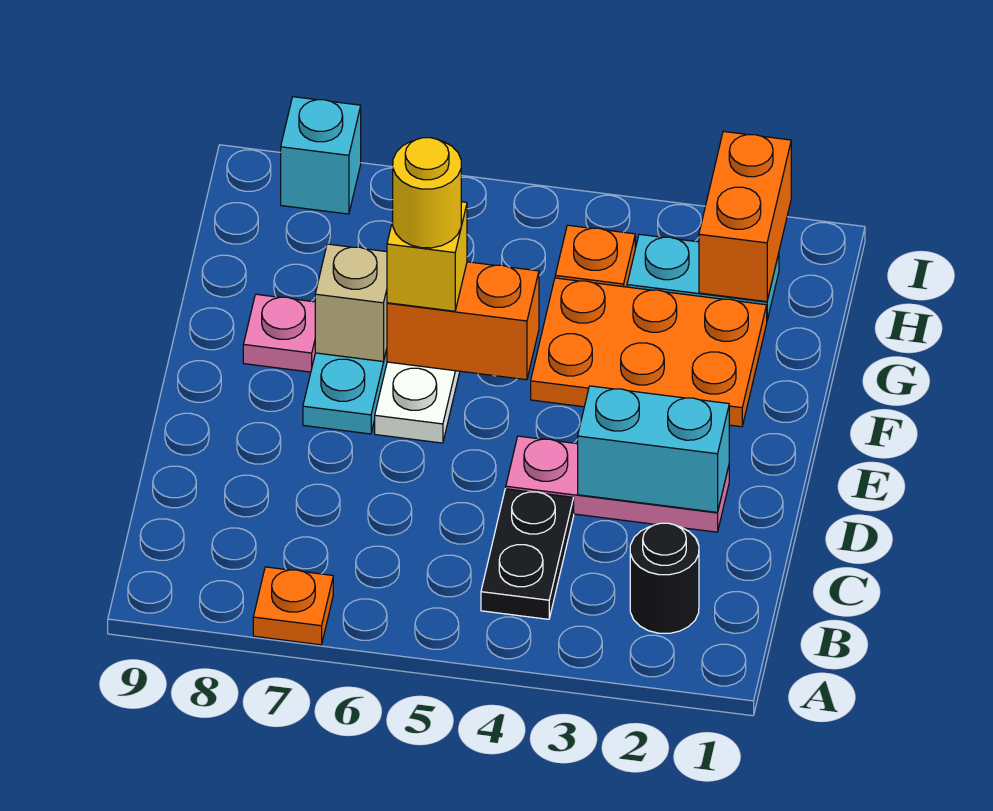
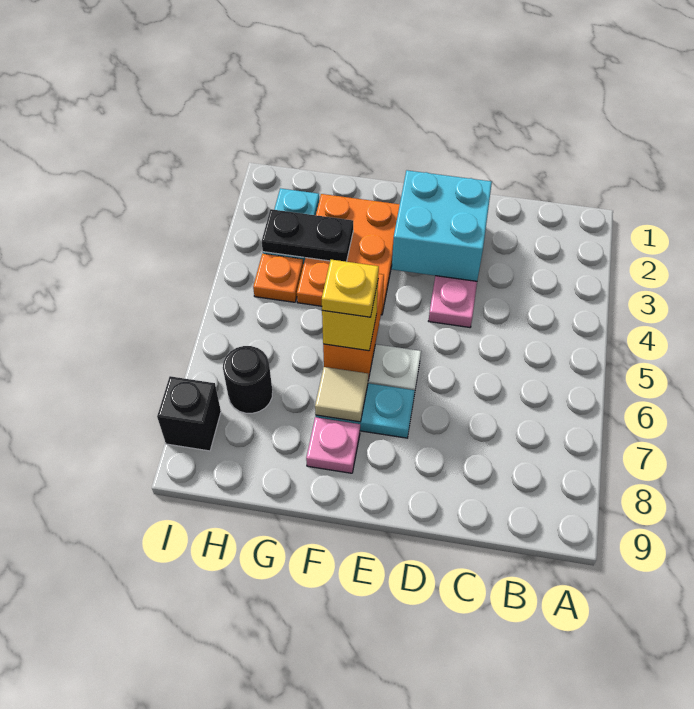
orange plate A7 level 1 -> none
black round brick B2 level 1 -> black round brick H7 level 1
black plate B4:C4 level 1 -> black plate G3:H3 level 2
cyan brick D2:D3 level 2 -> cyan brick D2:E3 level 2
yellow round brick F6 level 4 -> yellow plate F6 level 4
tan brick F7 level 2 -> tan tile F7 level 2
orange brick H2:I2 level 2 -> none
cyan brick I8 level 1 -> black brick I8 level 1

